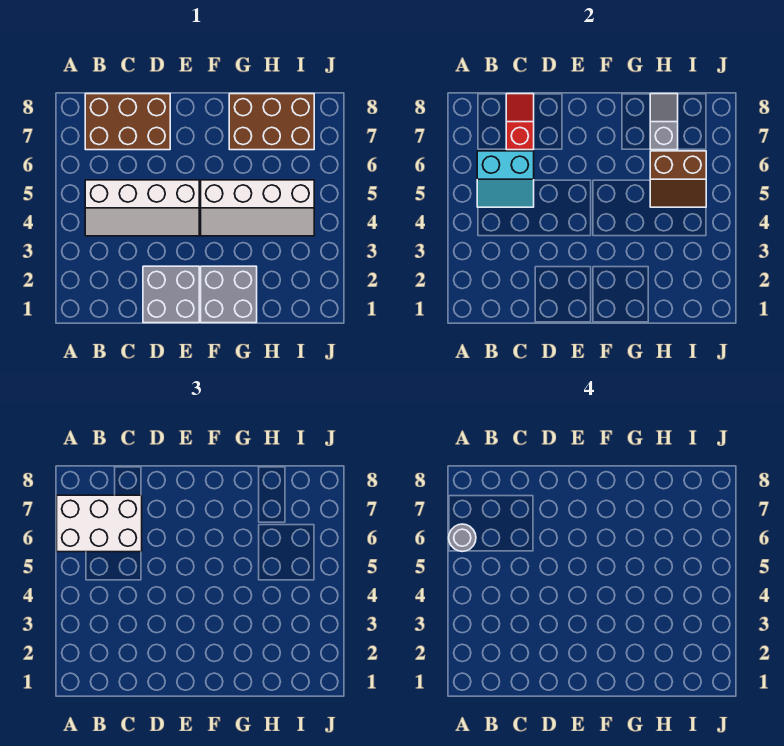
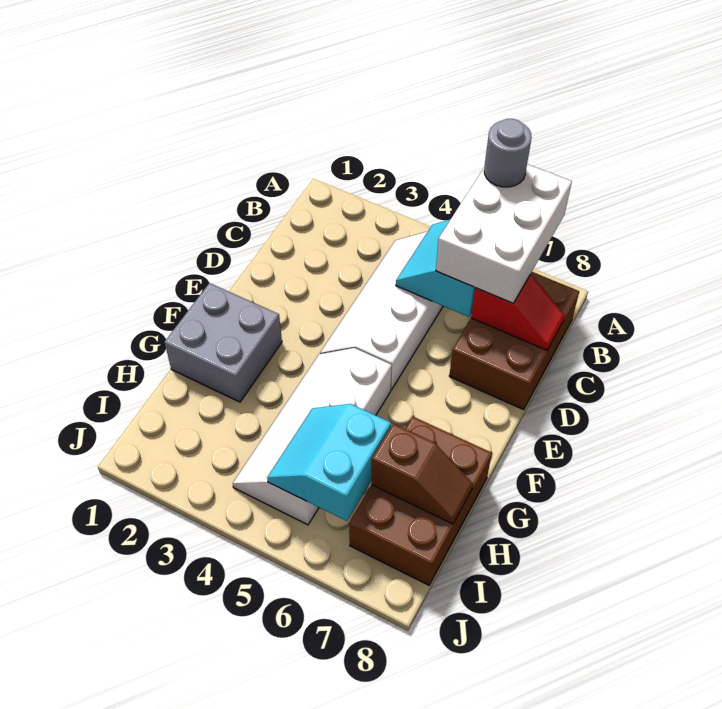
grey brick D1:E2 level 1 -> none
brown slope H5:I6 level 2 top 6 -> cyan slope H5:I6 level 2 top 6
grey slope H7:H8 level 2 top 7 -> brown slope H7:H8 level 2 top 7

